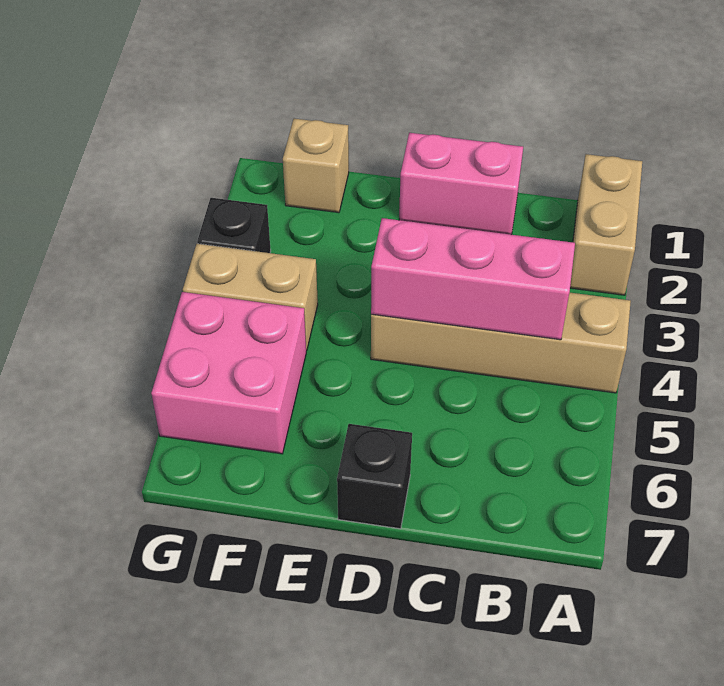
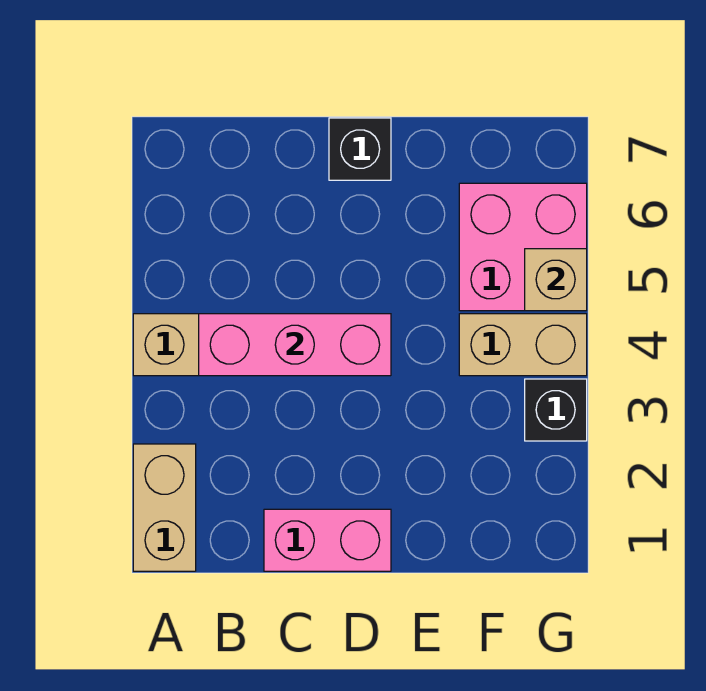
tan brick F1 level 1 -> tan brick G5 level 2

